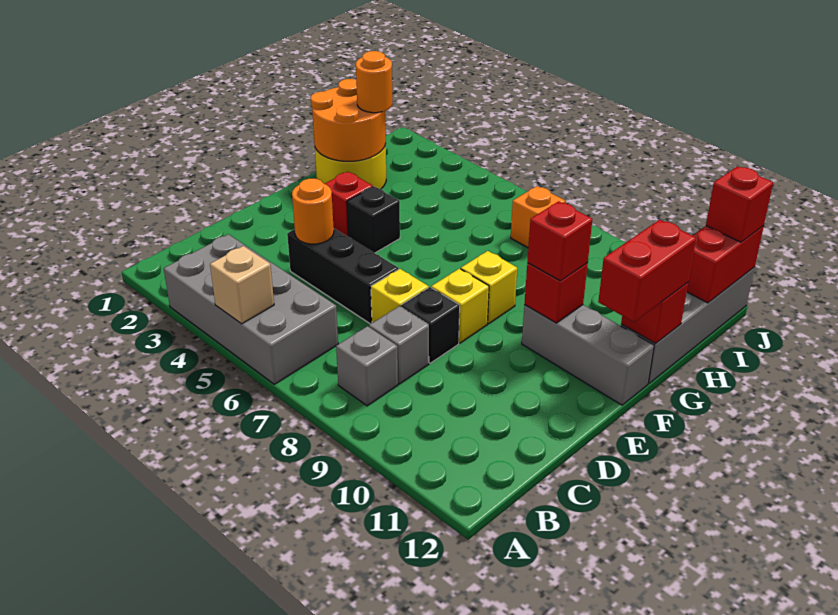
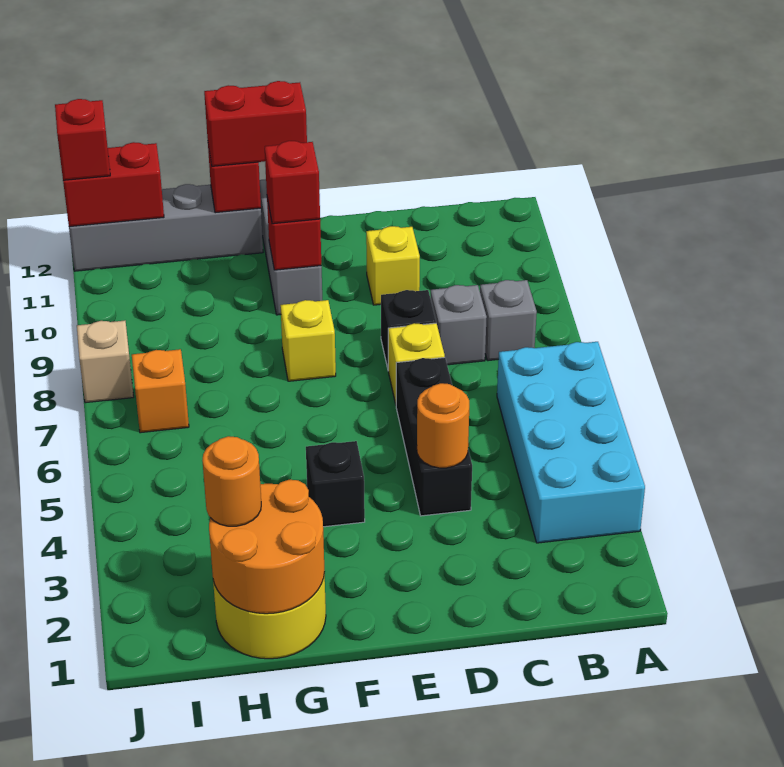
grey brick A3:B6 level 1 -> cyan brick A3:B6 level 1
tan brick A5 level 2 -> tan brick J8 level 1
yellow brick E8 level 1 -> yellow brick D10 level 1
red brick F3 level 1 -> none

